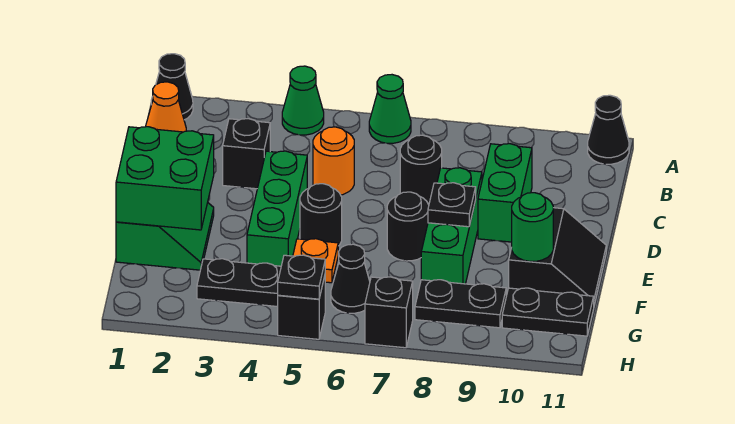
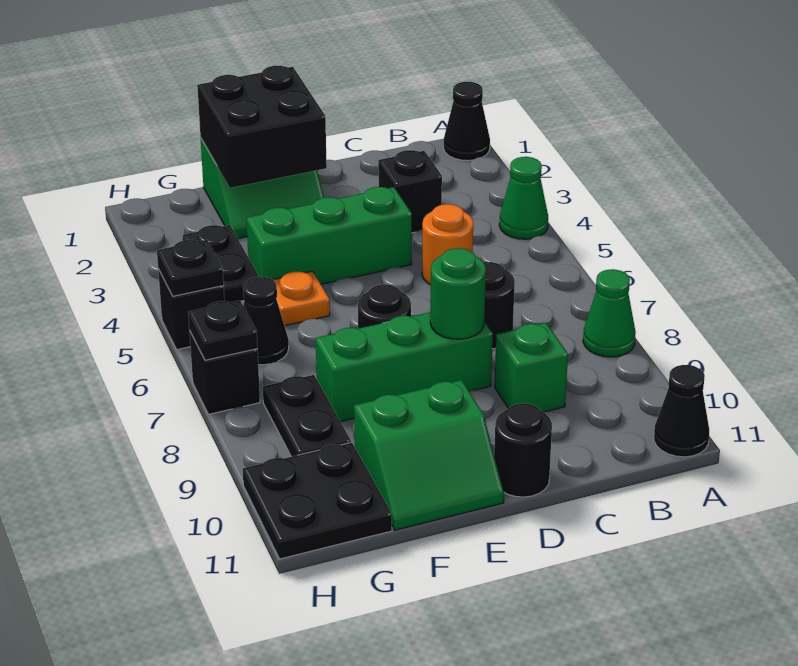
green cone A6 level 1 -> green cone A8 level 1
orange cone B1 level 1 -> none
green brick C9:D9 level 1 -> green brick C9 level 1
green brick E1:F2 level 2 -> black brick E1:F2 level 2
black round brick E5 level 1 -> black round brick D11 level 1
black plate E8 level 2 -> black plate H7 level 2
black slope E10:F11 level 1 top 10 -> green slope E10:F11 level 1 top 10
green round brick F10 level 2 -> green round brick D8 level 2
black plate G10:G11 level 1 -> black plate G10:H11 level 1

